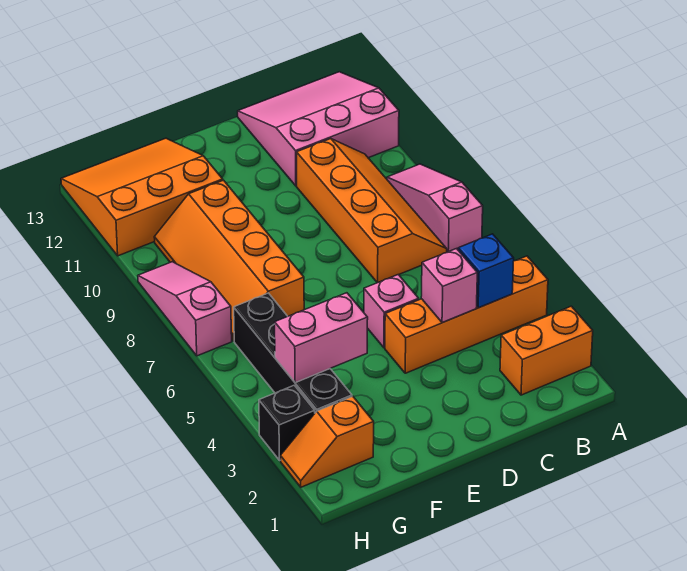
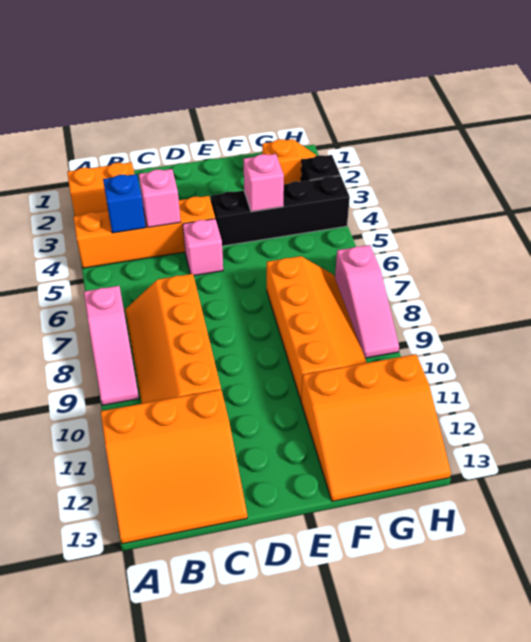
pink slope A11:C13 level 1 top 11 -> orange slope A11:C13 level 1 top 11
pink brick F4:G4 level 2 -> pink brick F4 level 2
black brick G3:G6 level 1 -> black brick E4:H4 level 1

